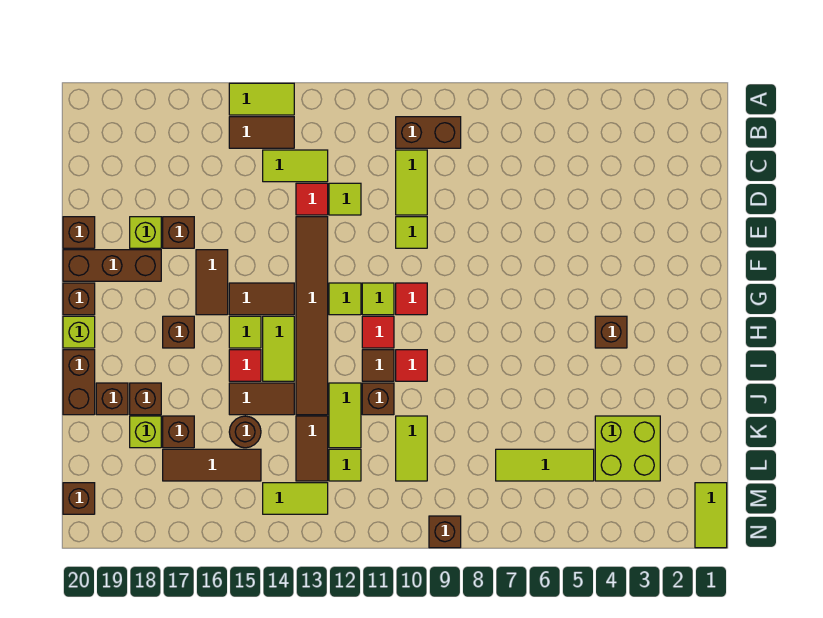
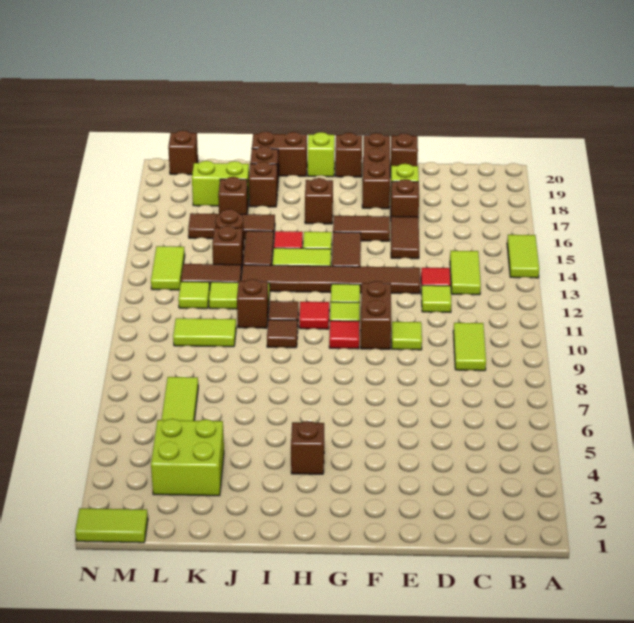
brown brick B9:B10 level 1 -> brown brick F10:F11 level 1
brown tile B14:B15 level 1 -> brown tile E15:E16 level 1
lime tile C10:D10 level 1 -> lime tile C9:C10 level 1
red tile I10 level 1 -> brown tile I10 level 1
lime brick K18 level 1 -> lime brick K18:L18 level 1
brown tile L15:L17 level 1 -> brown tile J16:L16 level 1
brown brick N9 level 1 -> brown brick K14 level 1

